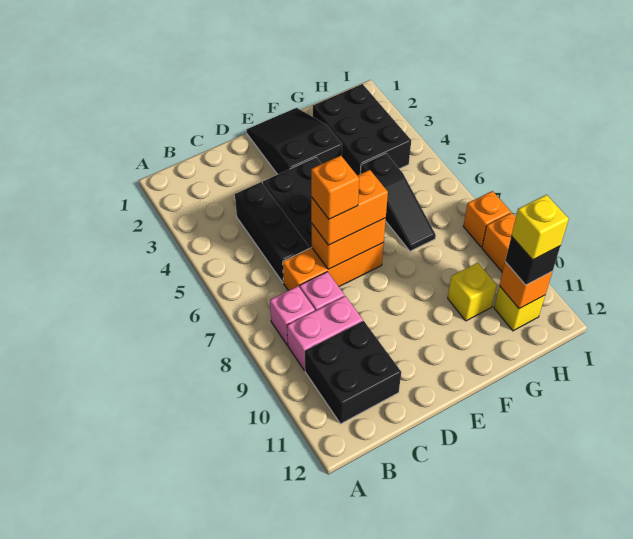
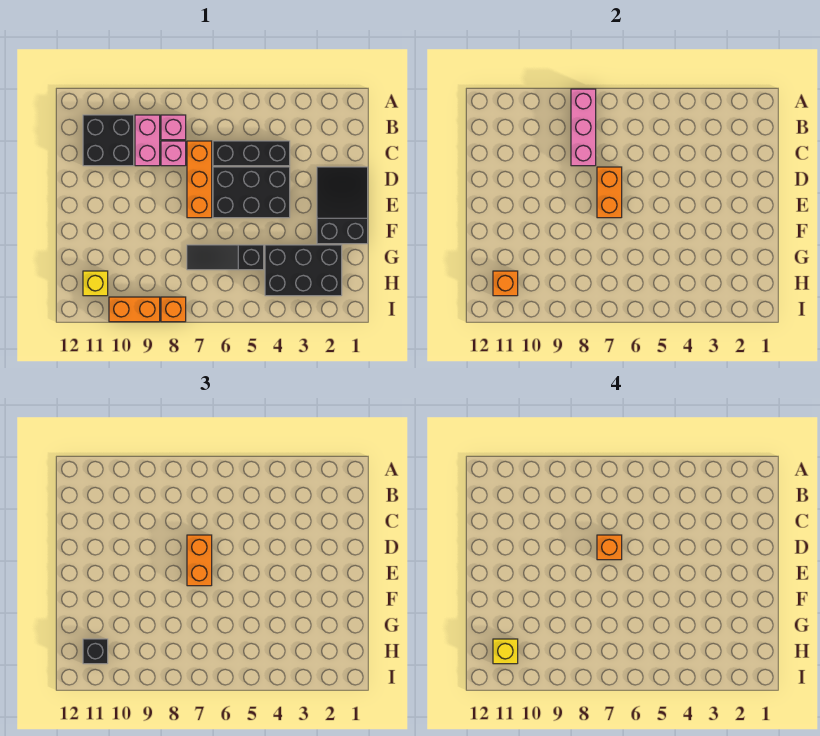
none -> pink brick A8:C8 level 2
black slope E1:F3 level 1 top 3 -> black slope D1:F2 level 1 top F
yellow brick G10 level 1 -> none

